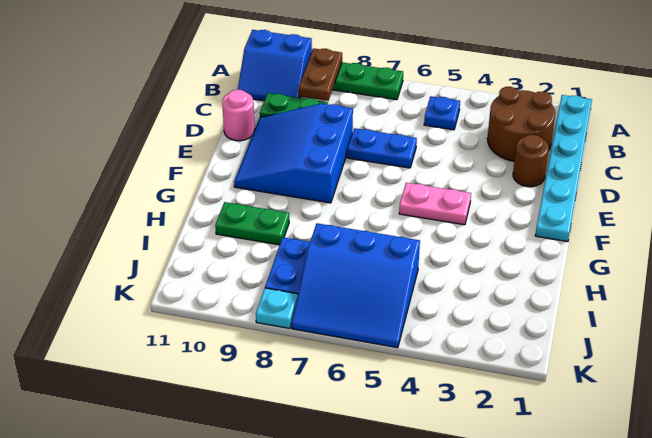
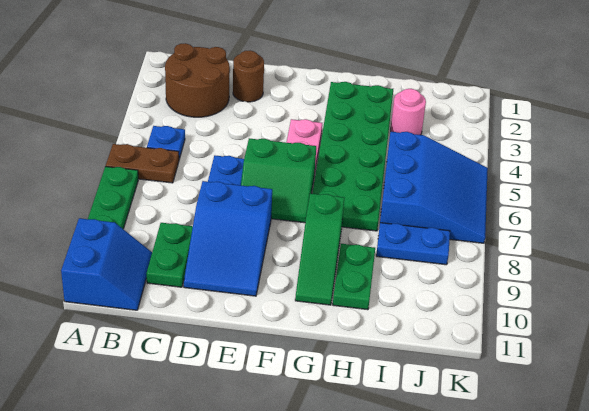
cyan plate A1:F1 level 1 -> none
brown plate A9:B9 level 2 -> brown plate A6:B6 level 1
blue slope D8:F10 level 1 top 8 -> blue slope D8:E10 level 1 top 8
pink round brick D11 level 1 -> pink round brick I3 level 1
none -> green slope E6:F7 level 1 top 6
none -> green plate G2:H7 level 1
none -> green slope G8:G10 level 1 top 8
cyan plate K8 level 1 -> none

